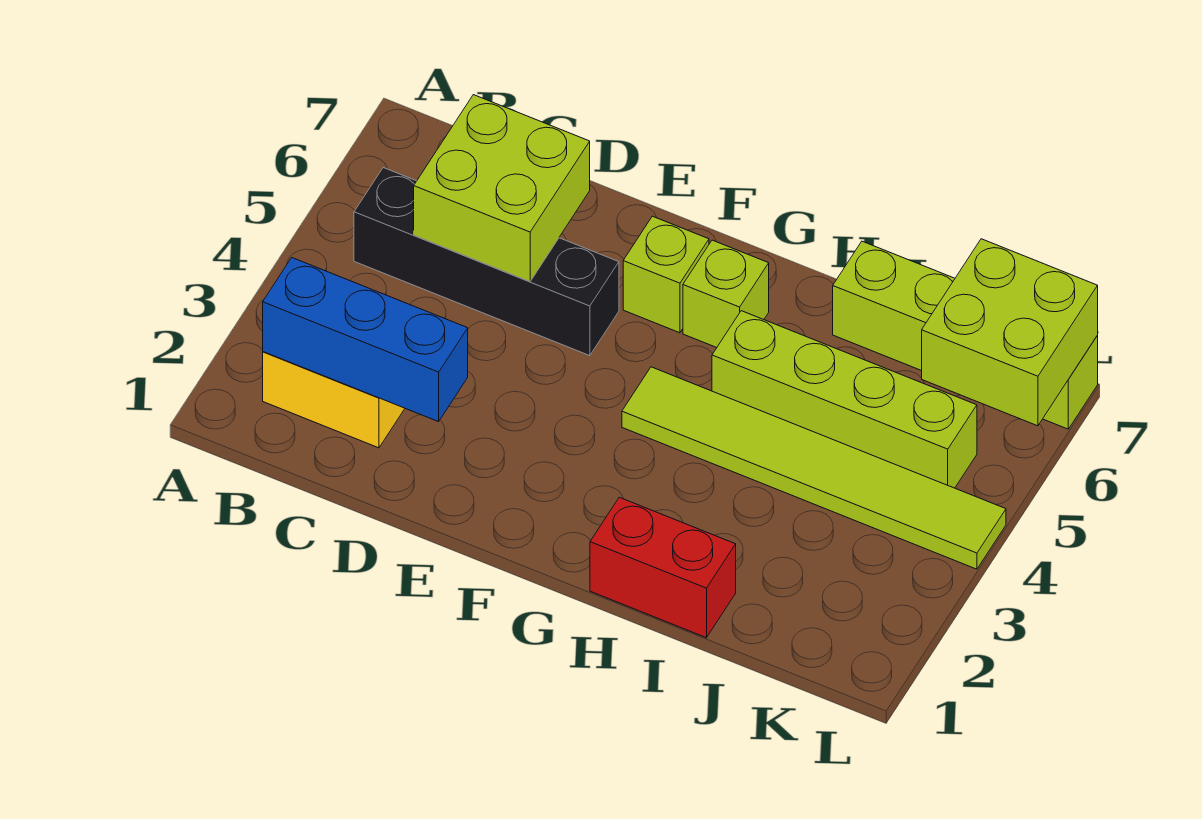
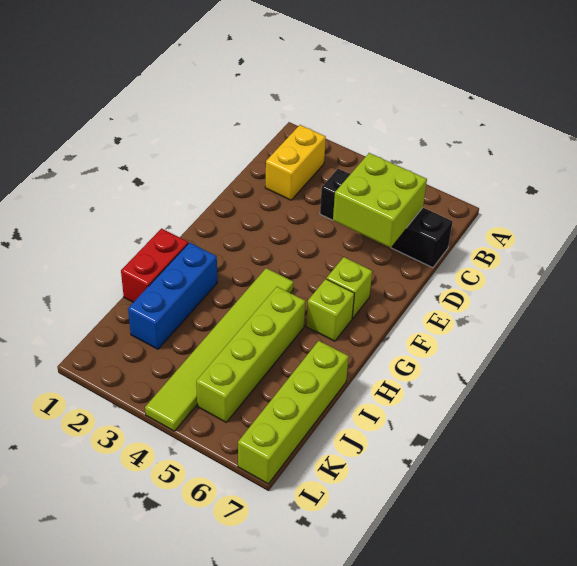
blue brick B2:D2 level 2 -> blue brick H2:J2 level 1
black brick B5:E5 level 1 -> black brick C4:C7 level 1
lime brick K6:L7 level 2 -> none

